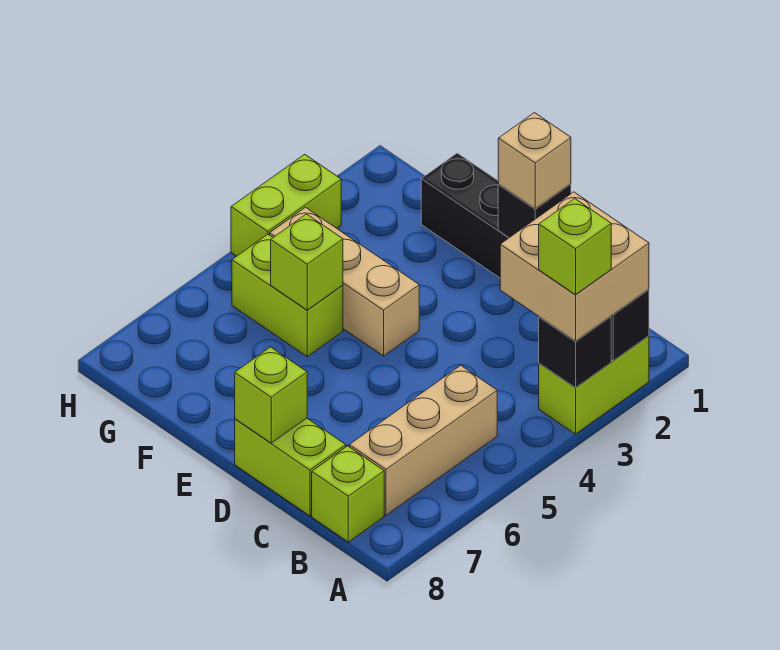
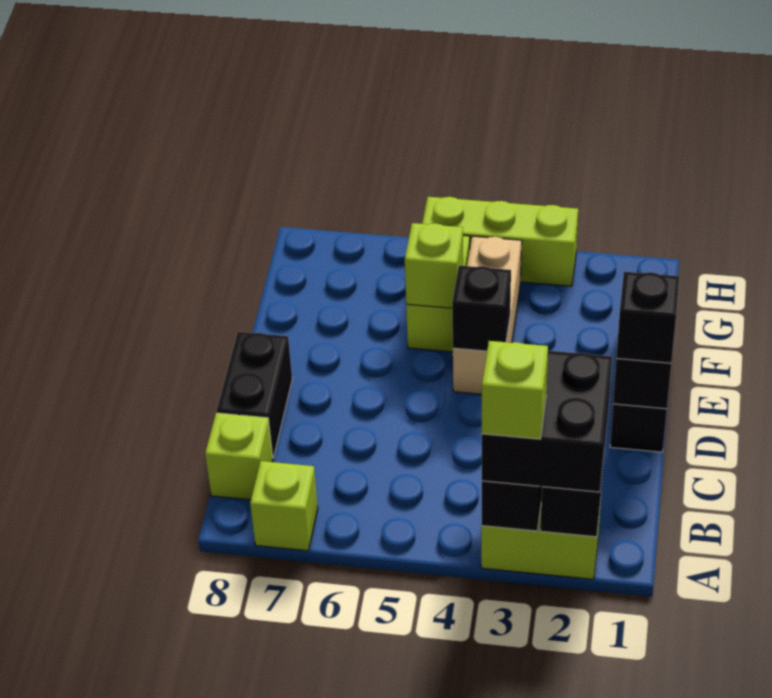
tan brick A2:B3 level 3 -> black brick A2:B3 level 3
tan brick B5:B7 level 1 -> none
lime brick C8:D8 level 1 -> black brick C8:D8 level 1
tan brick D1 level 3 -> black brick D1 level 3
lime brick D8 level 2 -> lime brick A7 level 1
none -> black brick E4 level 2
lime brick H3:H4 level 1 -> lime brick H3:H5 level 1

